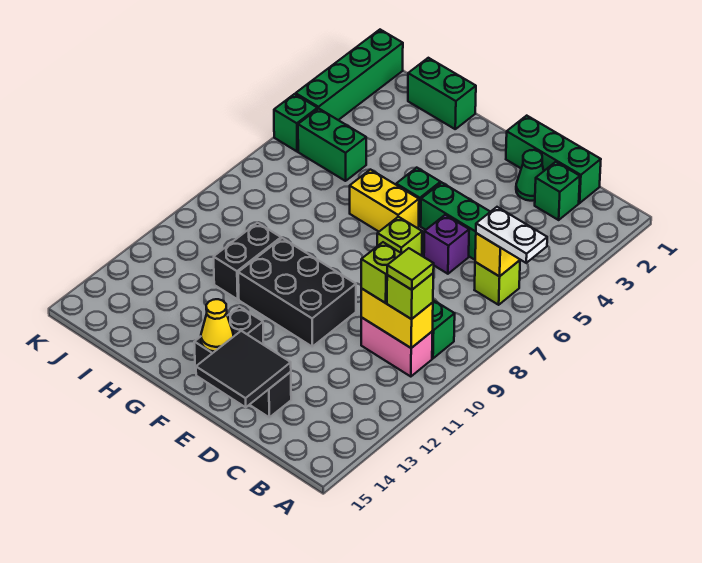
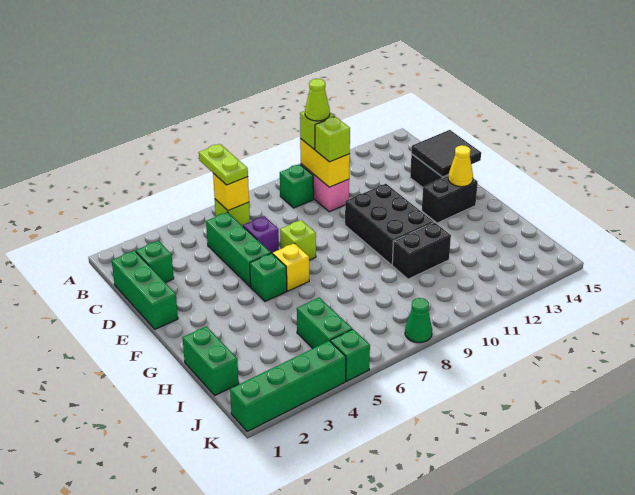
white plate A6:B6 level 3 -> lime plate A6:B6 level 3
lime tile B10 level 4 -> lime cone B10 level 4
green cone D2 level 1 -> green cone K8 level 1
yellow brick F6:G6 level 1 -> yellow brick F6 level 1

